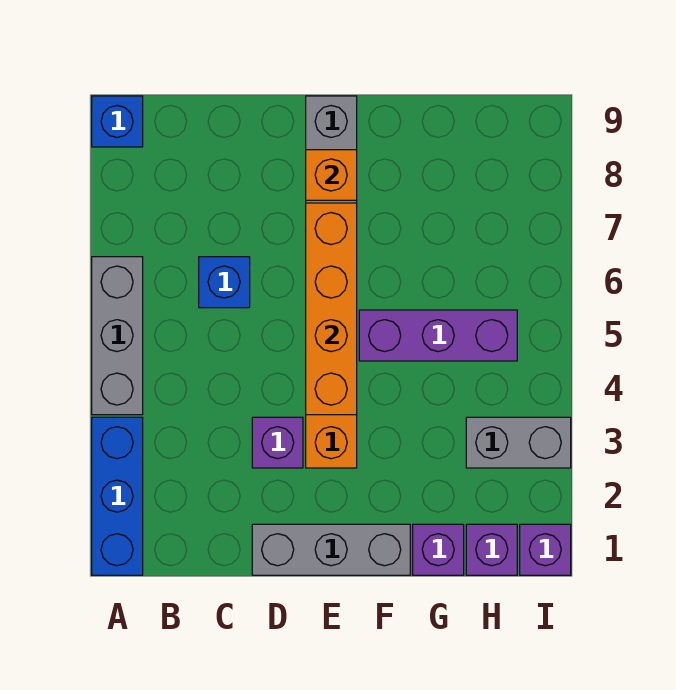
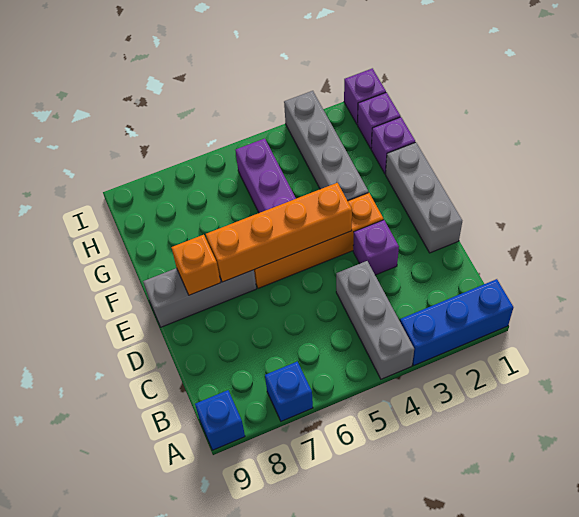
grey brick A4:A6 level 1 -> grey brick A4:C4 level 1
blue brick C6 level 1 -> blue brick A7 level 1
grey brick H3:I3 level 1 -> grey brick F3:I3 level 1

